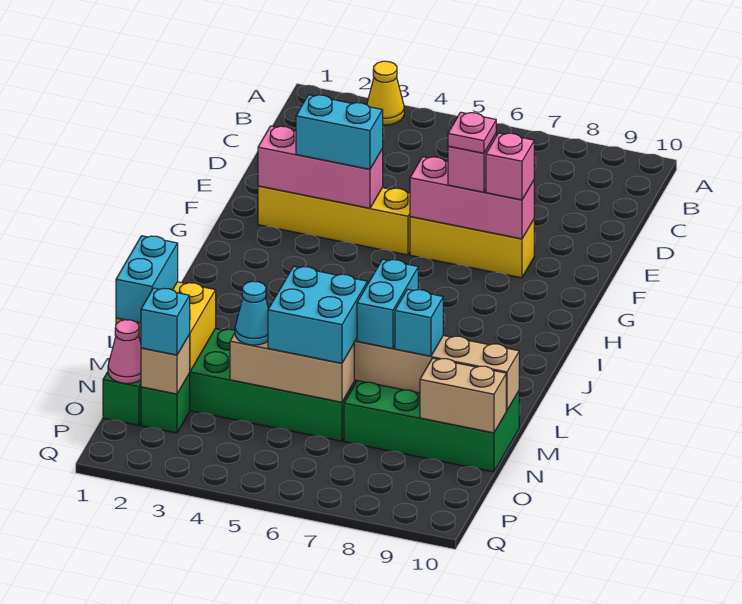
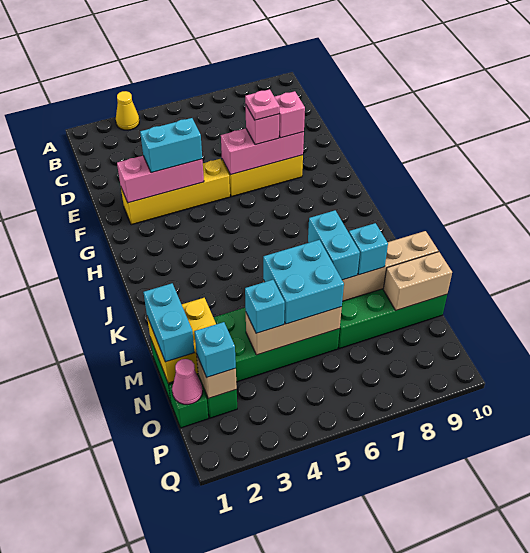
cyan cone N4 level 3 -> cyan brick N4 level 3

